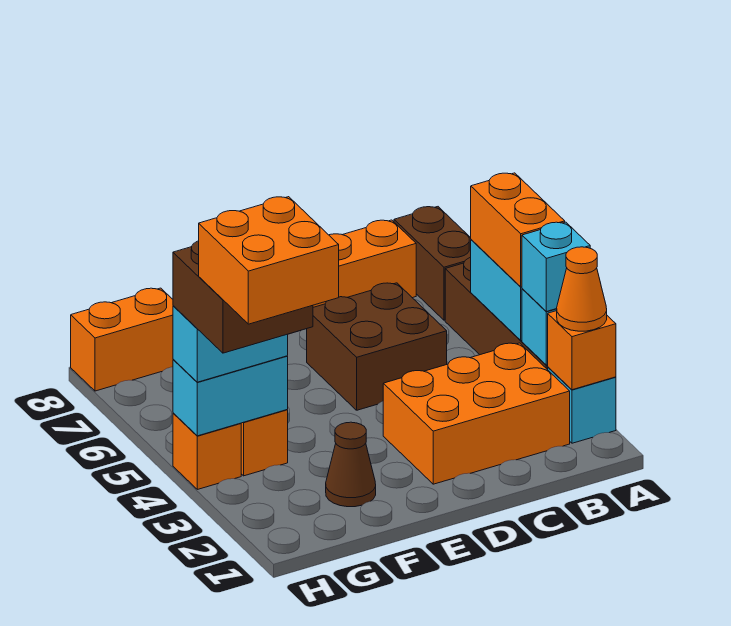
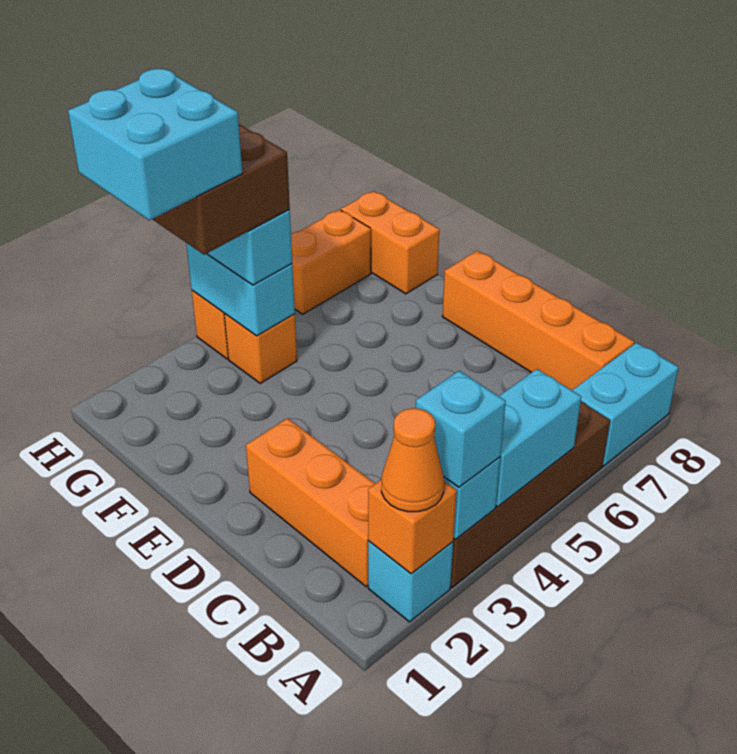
orange brick A4:A5 level 3 -> orange brick H6:H7 level 1
brown brick A7:A8 level 1 -> cyan brick A7:A8 level 1
orange brick B2:D3 level 1 -> orange brick B2:D2 level 1
brown brick C5:D6 level 1 -> none
brown cone F2 level 1 -> none
orange brick G2:H3 level 5 -> cyan brick G2:H3 level 5

